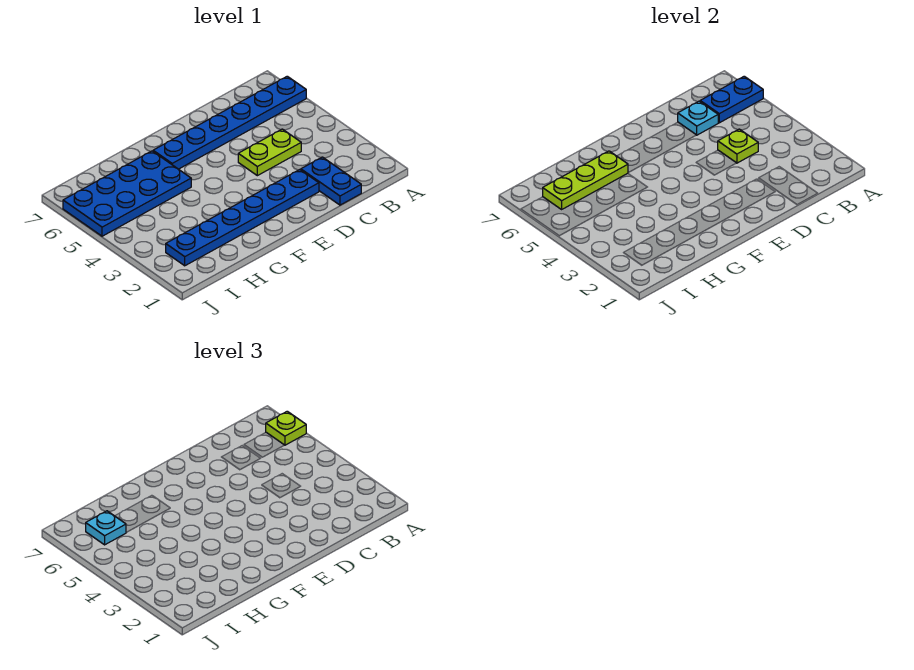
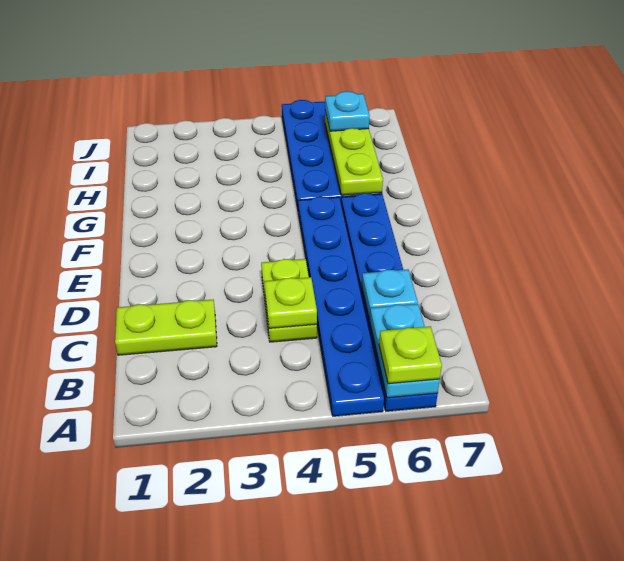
blue plate A6:B6 level 2 -> cyan plate A6:B6 level 2
blue plate C1:C2 level 1 -> lime plate C1:C2 level 1
blue plate D2:I2 level 1 -> blue plate A5:F5 level 1

